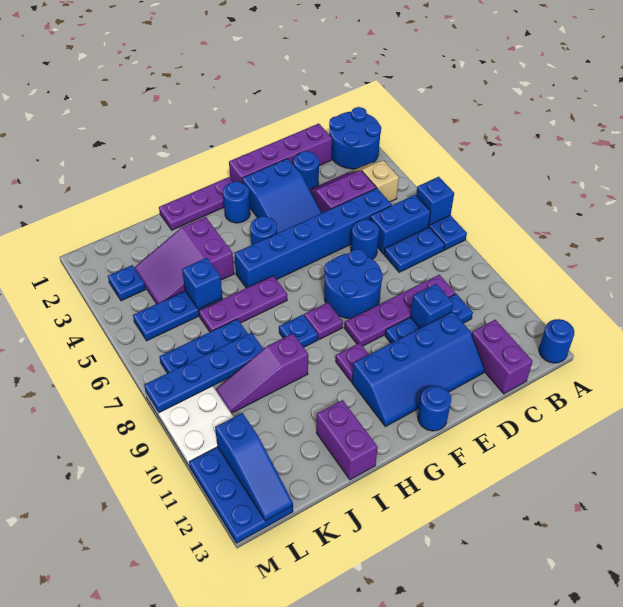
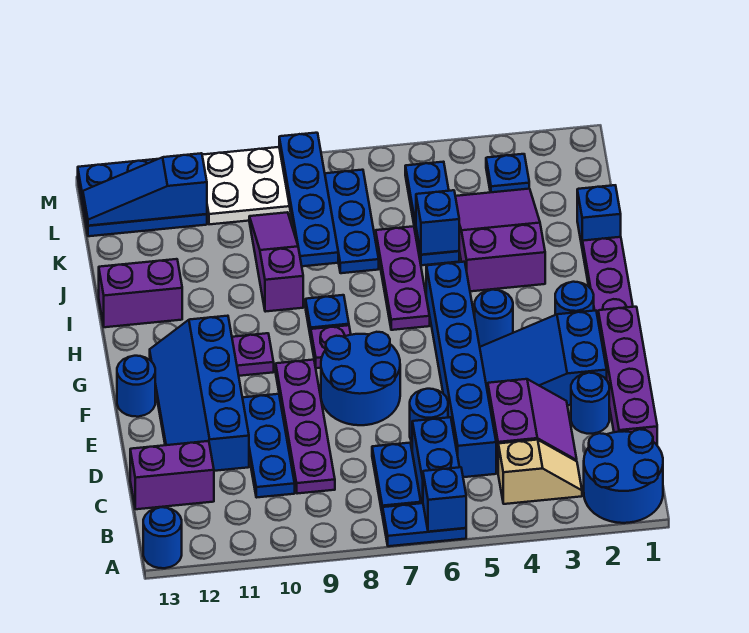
blue brick D10 level 2 -> blue brick J1 level 1

